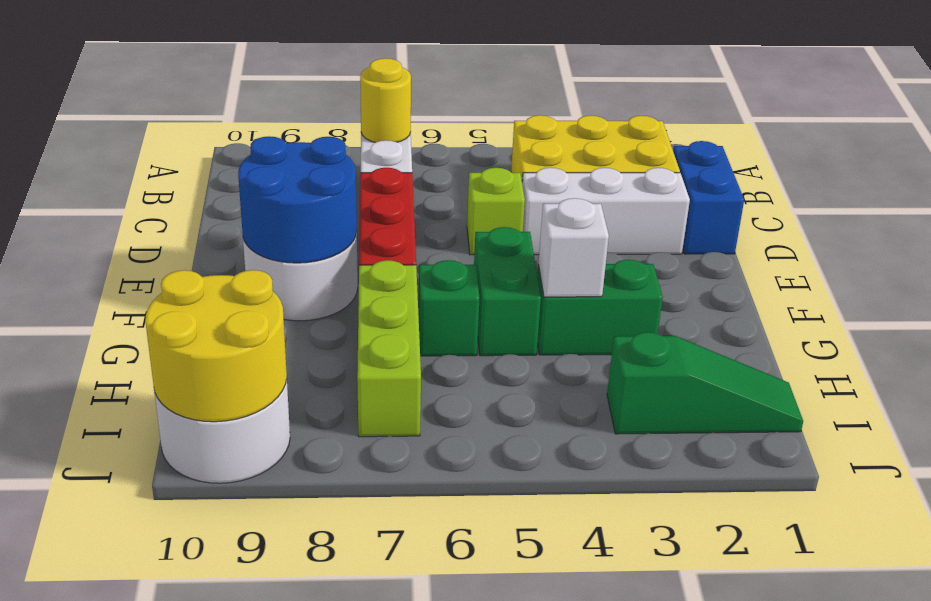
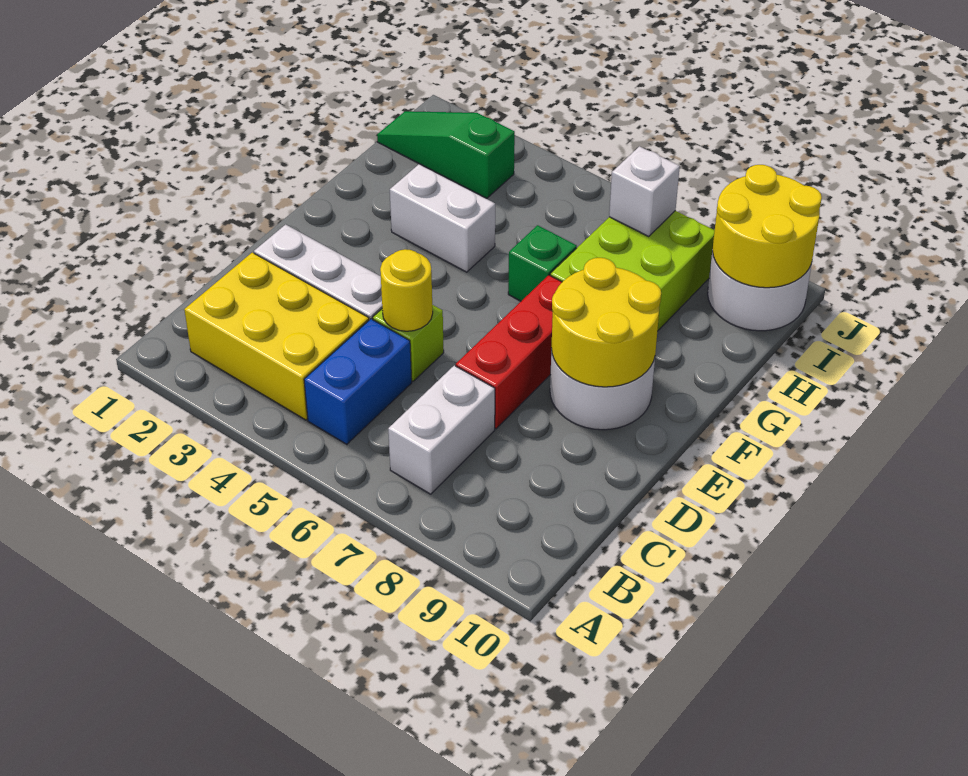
yellow round brick B7 level 2 -> yellow round brick D5 level 2
blue brick C1:D1 level 1 -> blue brick B5:C5 level 1
blue round brick E8:F9 level 2 -> yellow round brick E8:F9 level 2
green brick F5:G5 level 1 -> none
green brick G3:G4 level 1 -> white brick G3:G4 level 1
white brick G4 level 2 -> white brick I7 level 2
lime brick G7:I7 level 1 -> lime brick G7:I8 level 1

